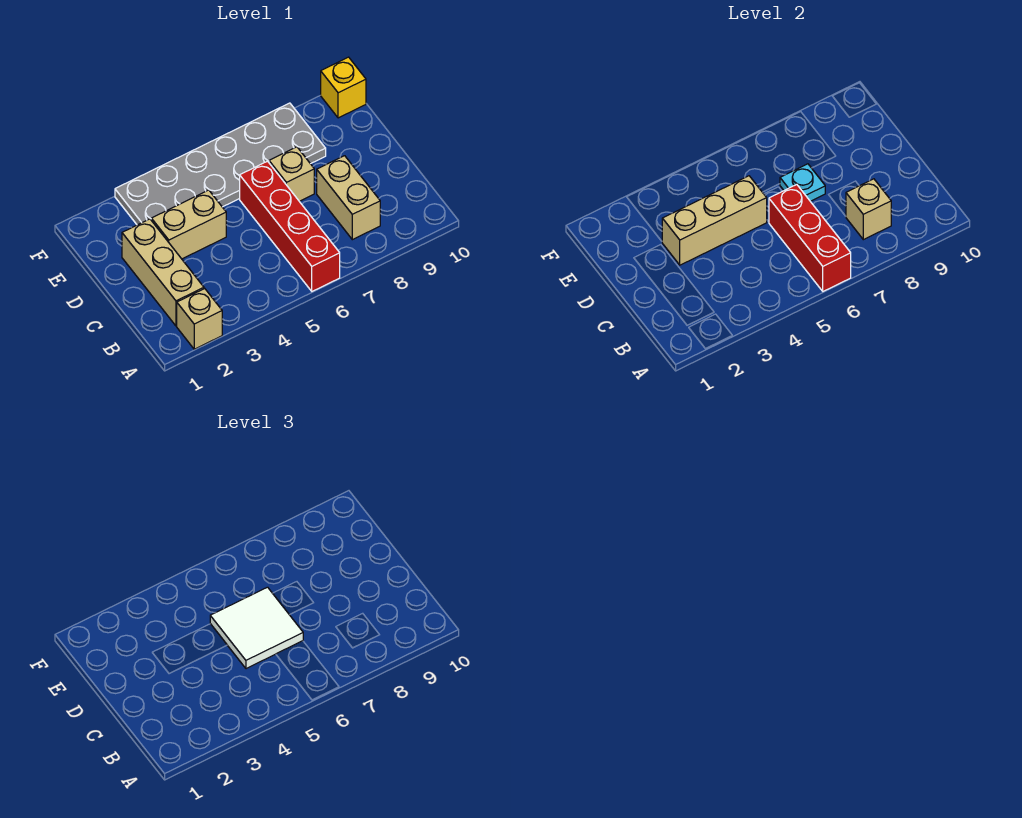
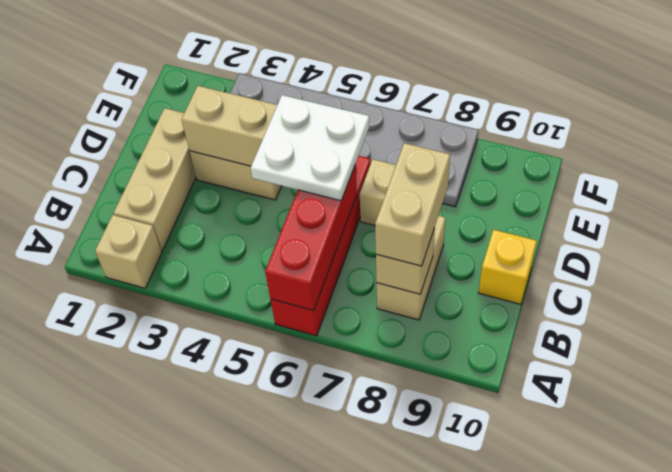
none -> tan brick B8:C8 level 3
white tile C5:D6 level 3 -> white plate C5:D6 level 3
cyan plate D7 level 2 -> none
yellow brick F10 level 1 -> yellow brick C10 level 1

